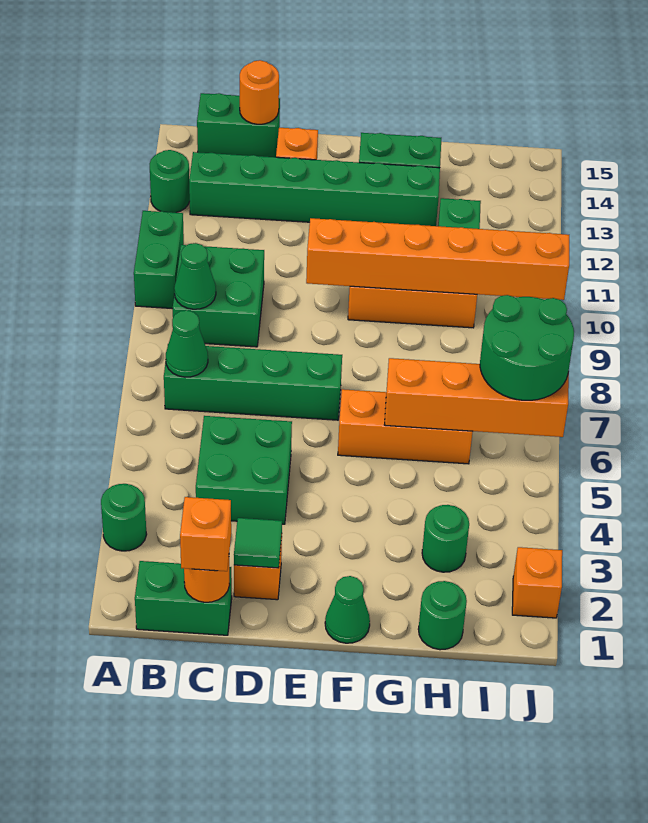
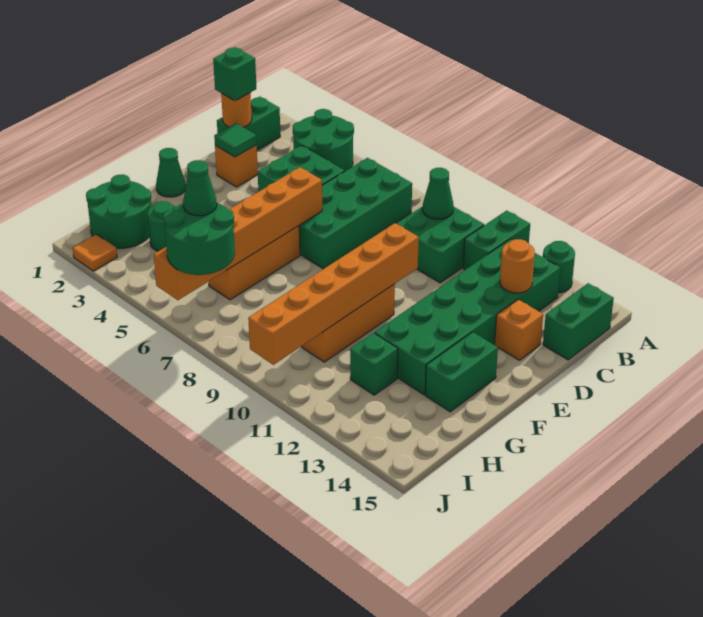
green round brick A3 level 1 -> green round brick A3:B4 level 1
green brick A10:A11 level 1 -> green brick A11:B11 level 1
green brick B7:E7 level 1 -> green brick B6:E7 level 1
green cone B7 level 2 -> green cone I6 level 4
green brick B13:G13 level 1 -> green brick B12:G13 level 1
orange brick C1 level 3 -> green brick C1 level 3
orange round brick C15 level 2 -> orange round brick C13 level 2
orange brick G6:J6 level 2 -> orange brick E6:J6 level 2
green round brick H1 level 1 -> green round brick H1:I2 level 1
orange brick J2 level 1 -> orange tile J2 level 1

